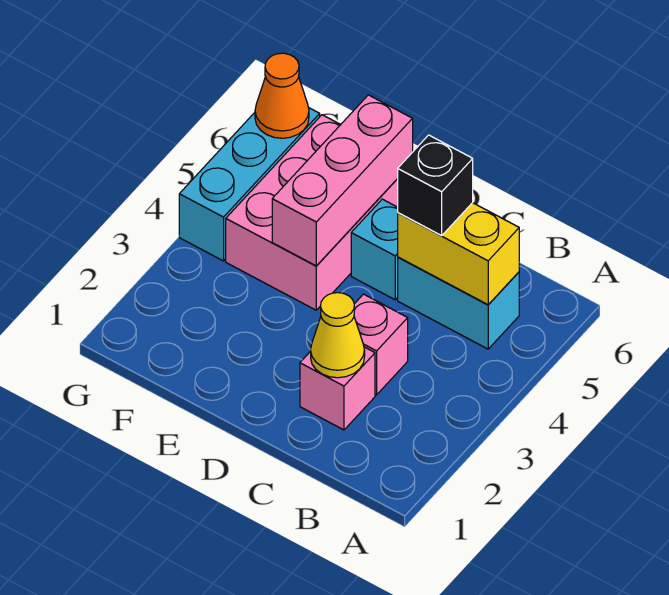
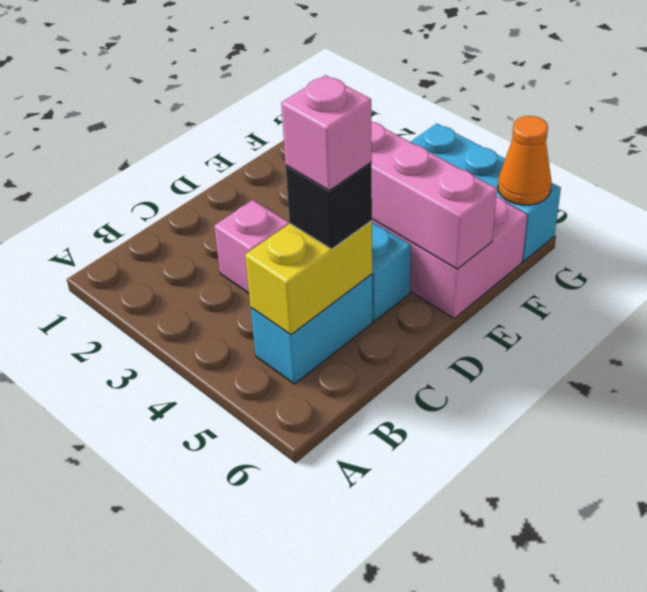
pink brick C2 level 1 -> pink brick C5 level 4
yellow cone C2 level 2 -> none

